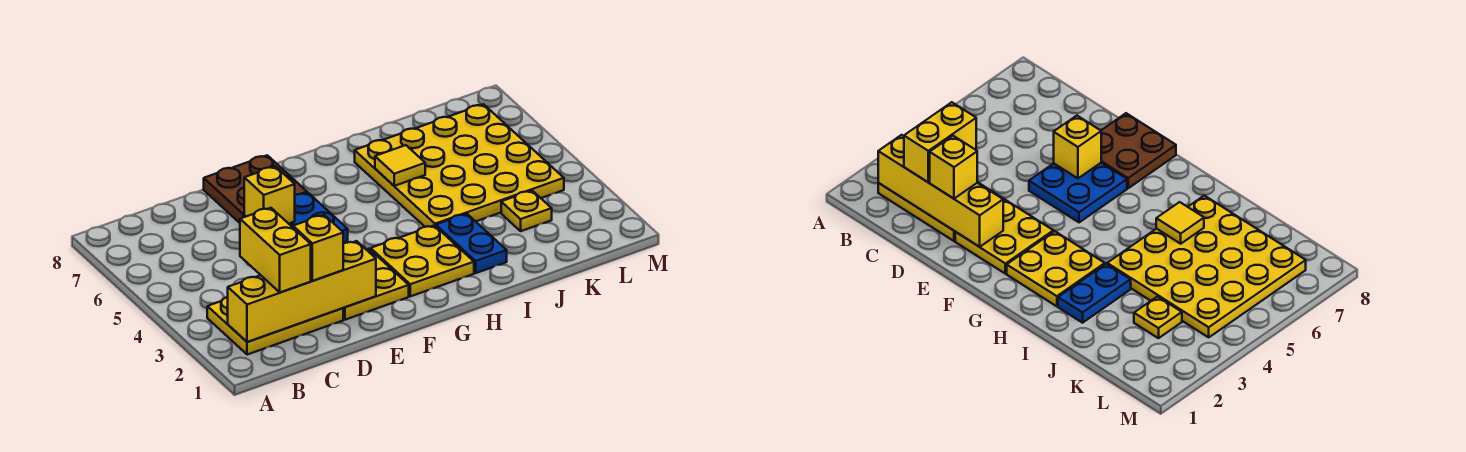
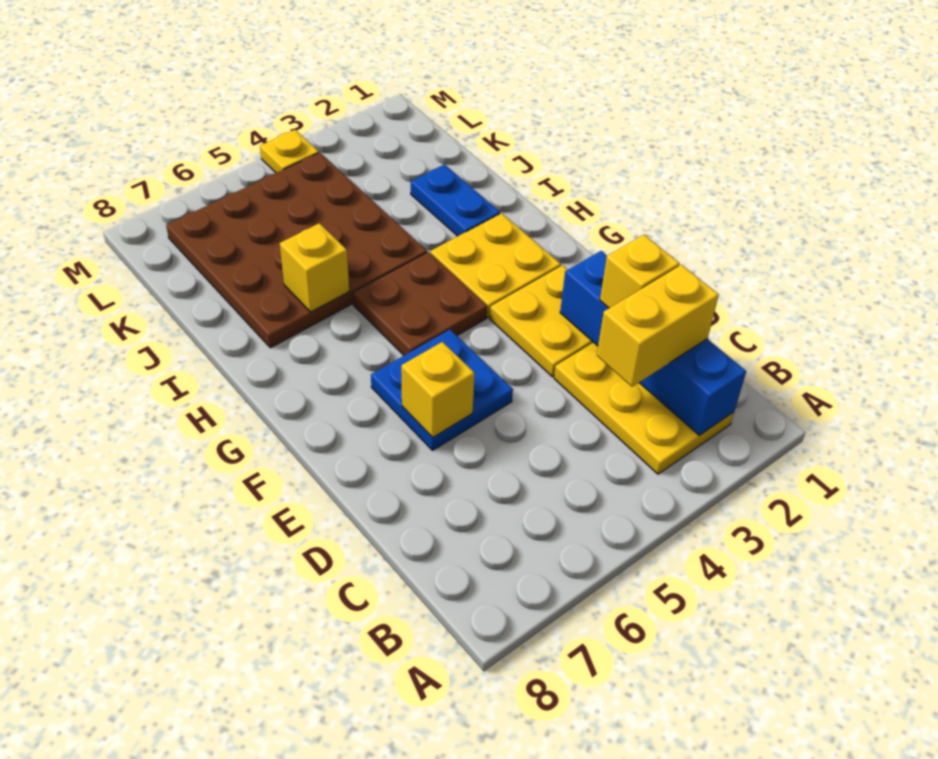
yellow brick B2:E2 level 2 -> blue brick B2:E2 level 2
brown plate E7:F8 level 1 -> brown plate G4:H5 level 1
blue plate I2:I3 level 1 -> blue plate I2:J2 level 1
yellow plate I4:L7 level 1 -> brown plate I4:L7 level 1
yellow tile I6 level 2 -> yellow brick I6 level 2
yellow plate K3 level 1 -> yellow plate M4 level 1

